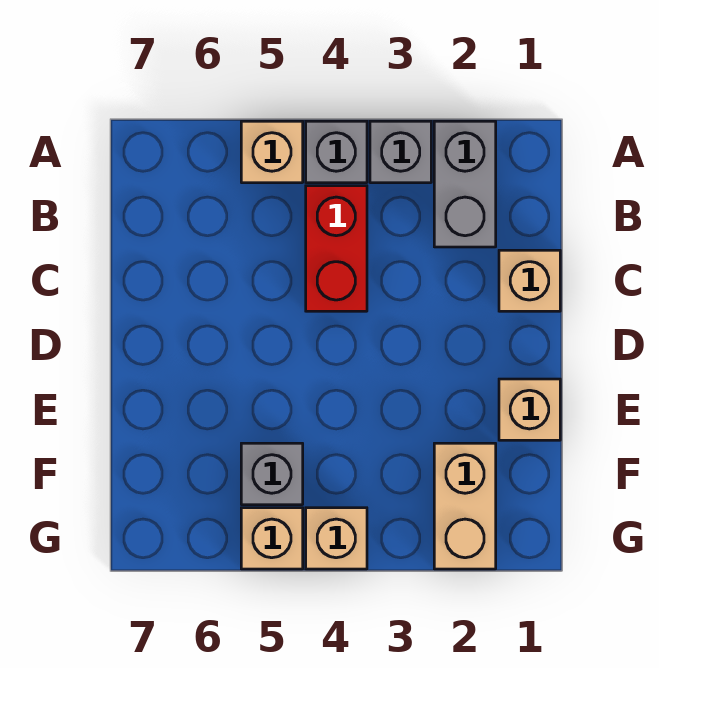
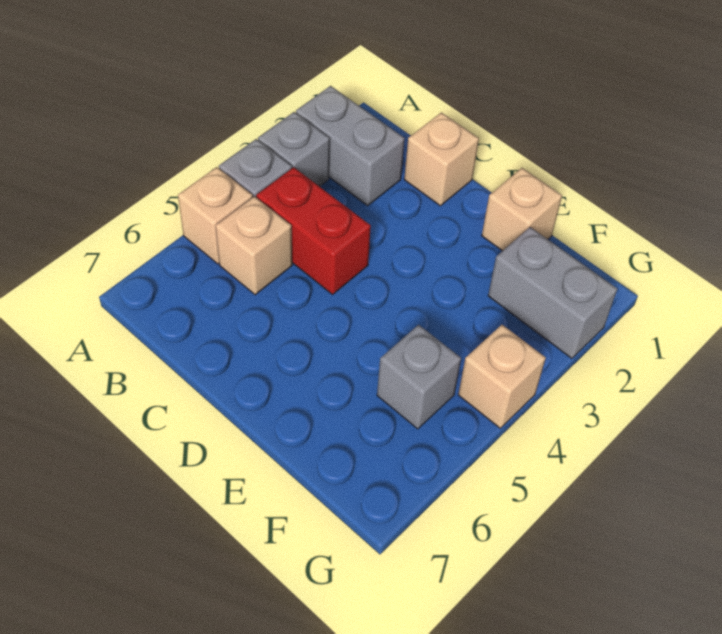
tan brick F2:G2 level 1 -> grey brick F2:G2 level 1
tan brick G5 level 1 -> tan brick B5 level 1

